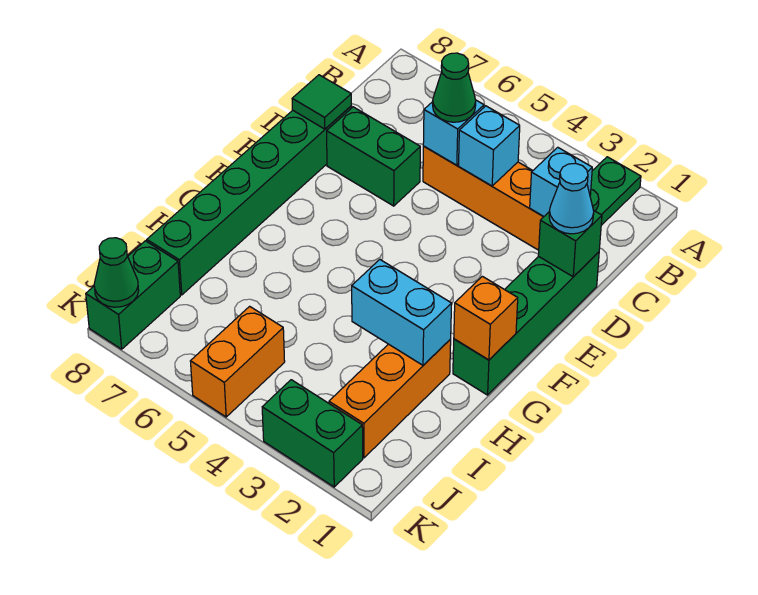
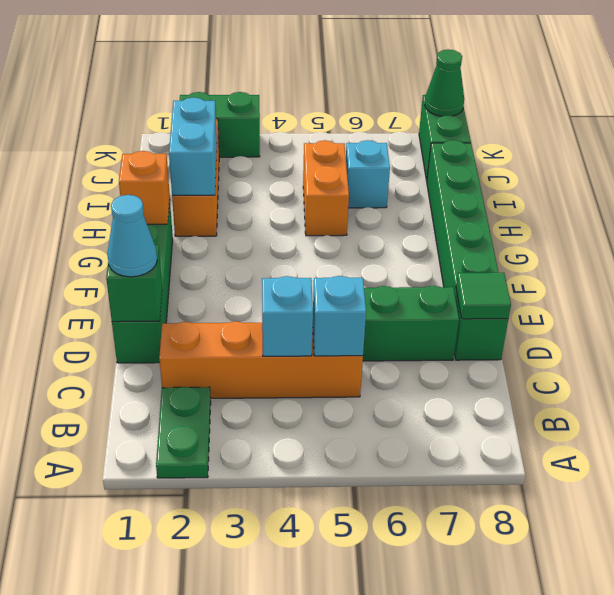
cyan brick C2 level 2 -> cyan brick I6 level 1
green cone C5 level 3 -> none
cyan brick H2:H3 level 2 -> cyan brick H2:I2 level 2
orange brick J5:K5 level 1 -> orange brick H5:I5 level 1

